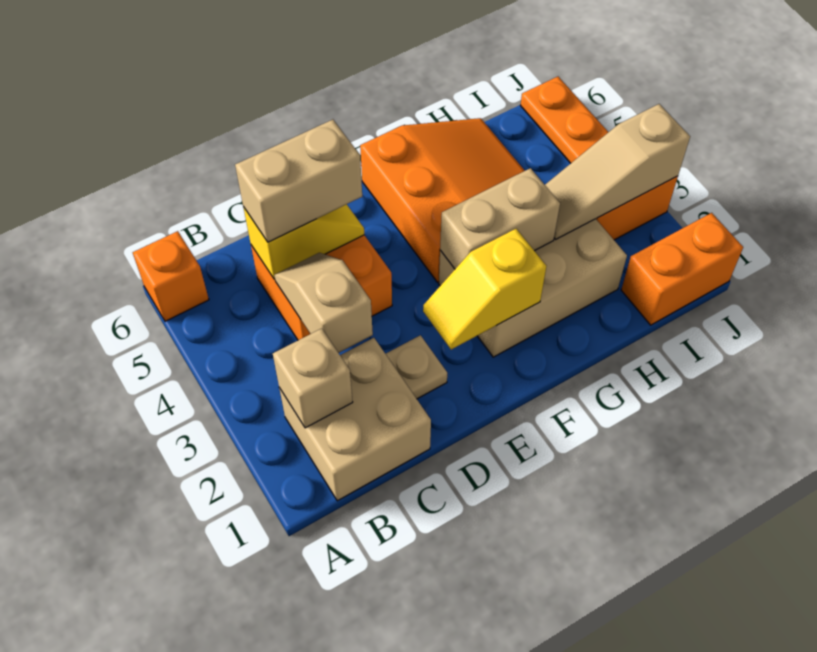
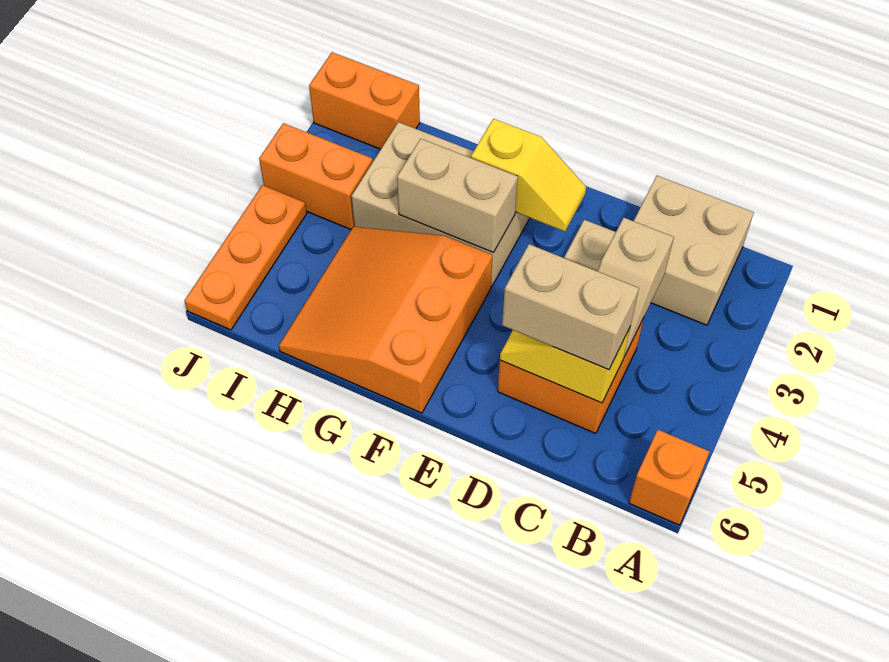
tan brick B2 level 2 -> none
tan slope H3:J3 level 2 top J -> none

